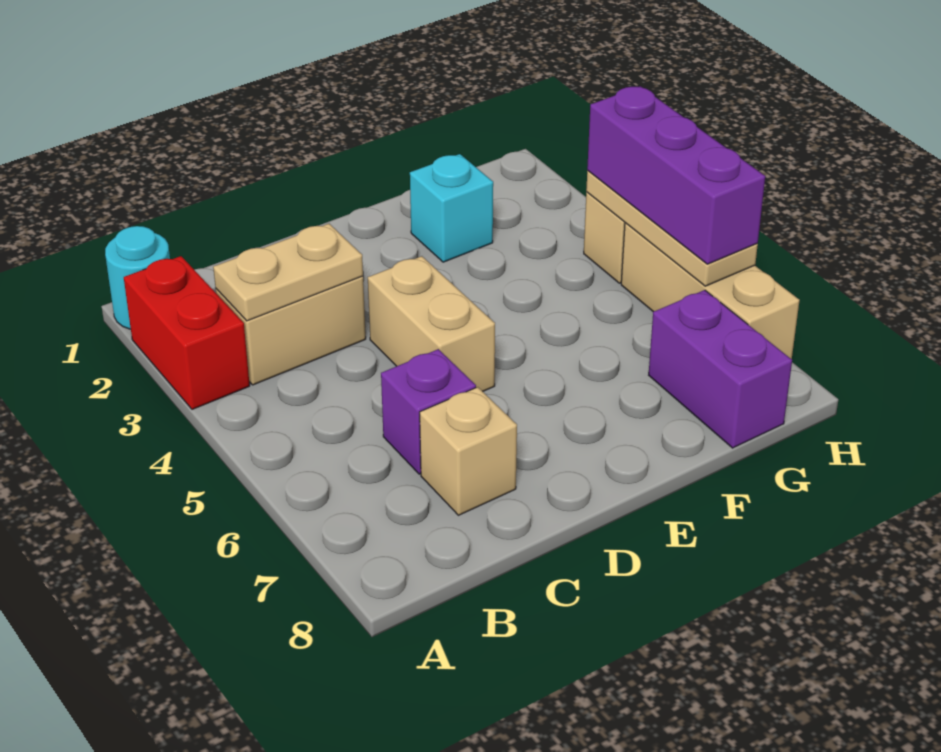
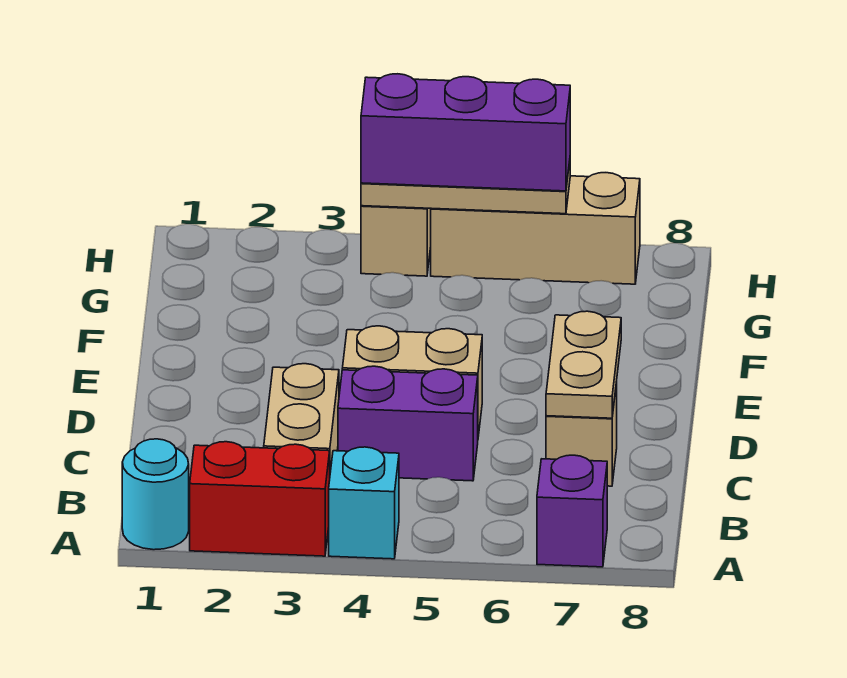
tan plate B3:C3 level 2 -> tan plate C7:D7 level 2
purple brick C6 level 1 -> purple brick A7 level 1
cyan brick F2 level 1 -> cyan brick A4 level 1
purple brick G7:G8 level 1 -> purple brick C4:C5 level 1

